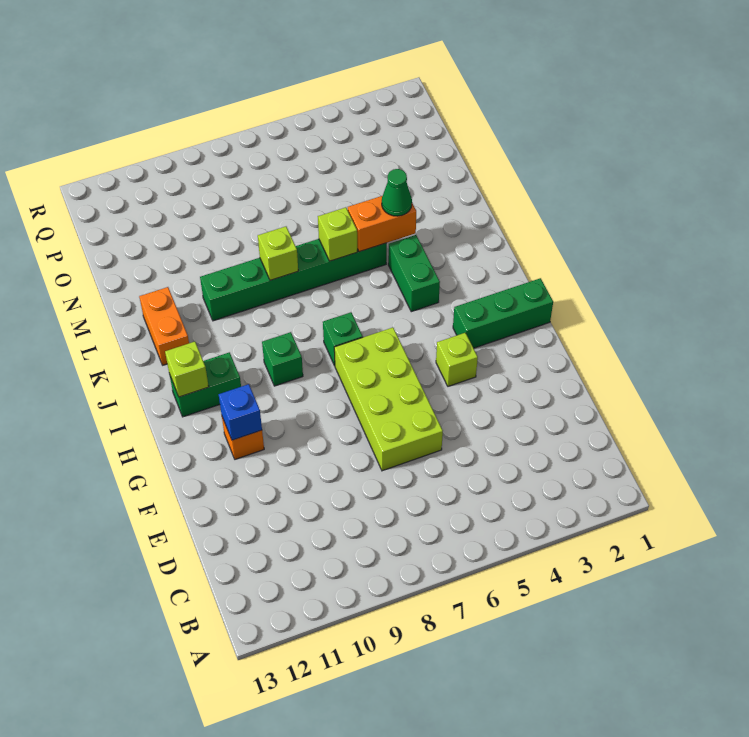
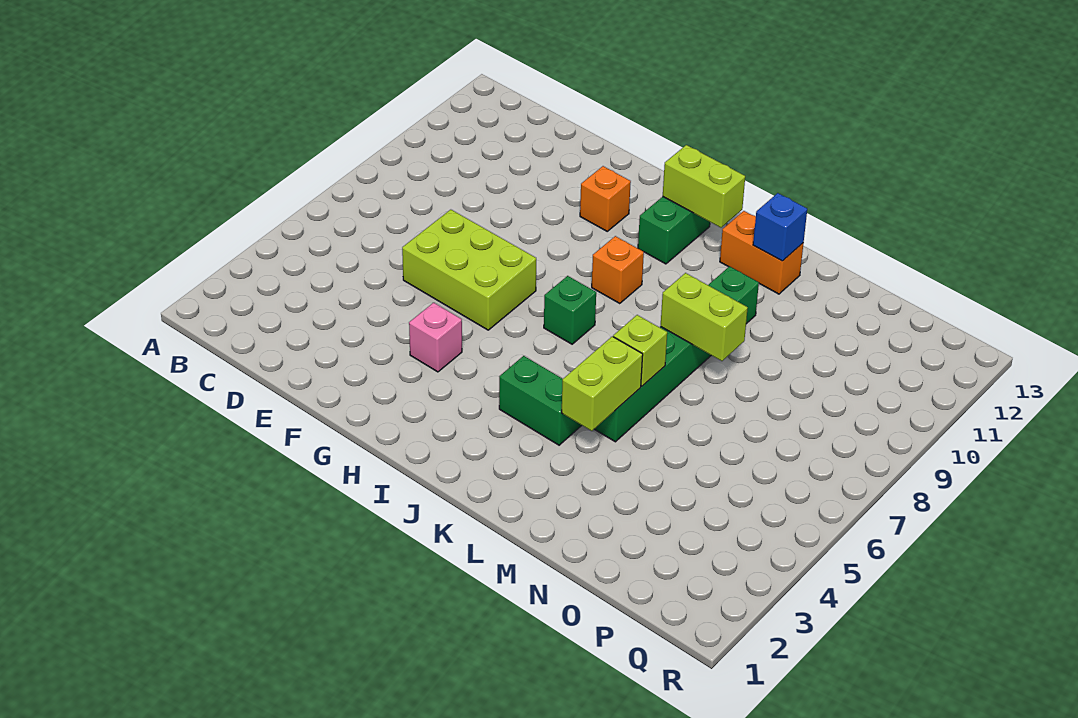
lime brick E6:H7 level 1 -> lime brick E6:G7 level 1
lime brick G4 level 1 -> pink brick G4 level 1
blue brick G11 level 2 -> blue brick L12 level 2
green brick H1:H3 level 1 -> none
green brick I9 level 1 -> orange brick I9 level 1
lime brick I12 level 2 -> lime brick I12:J12 level 2
orange brick L4:L5 level 2 -> lime brick L4:L5 level 2
green cone L4 level 3 -> none
lime brick L8 level 2 -> lime brick L8:M8 level 2

